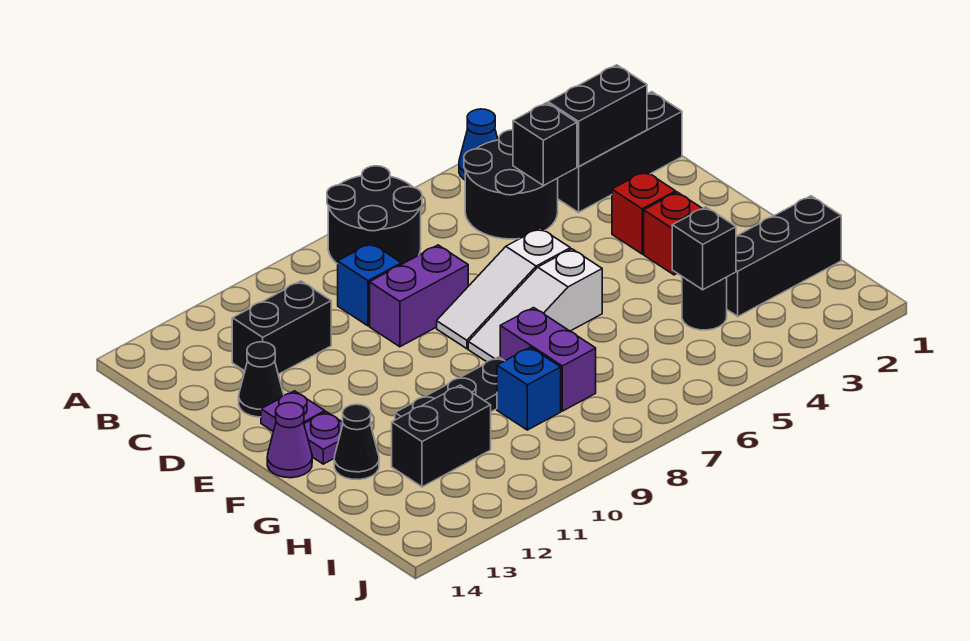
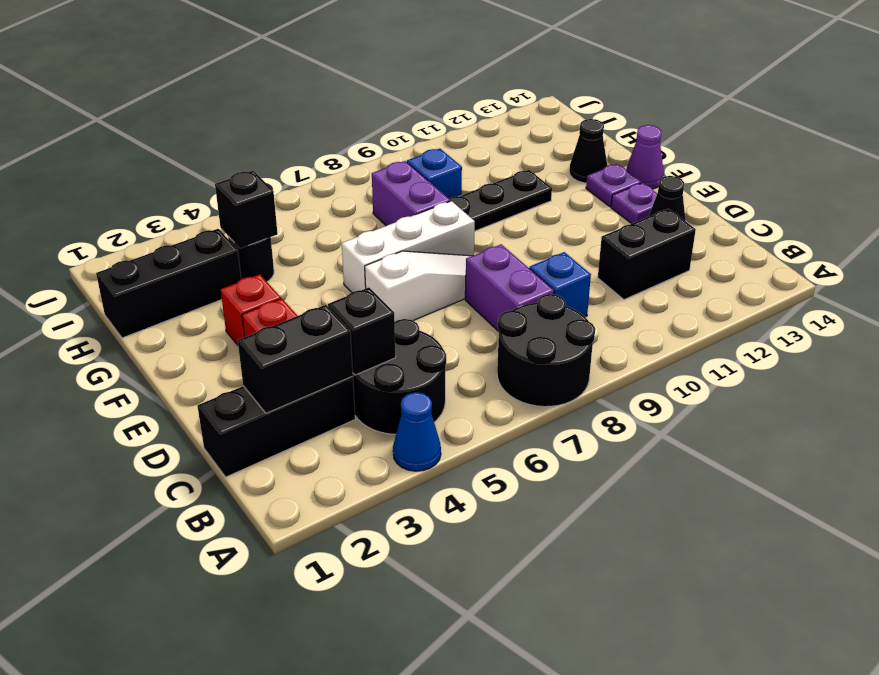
purple brick D8:D9 level 1 -> purple brick C8:D8 level 1
white slope F6:F8 level 1 top 6 -> white brick F6:F8 level 1
black brick H11:H12 level 1 -> none

